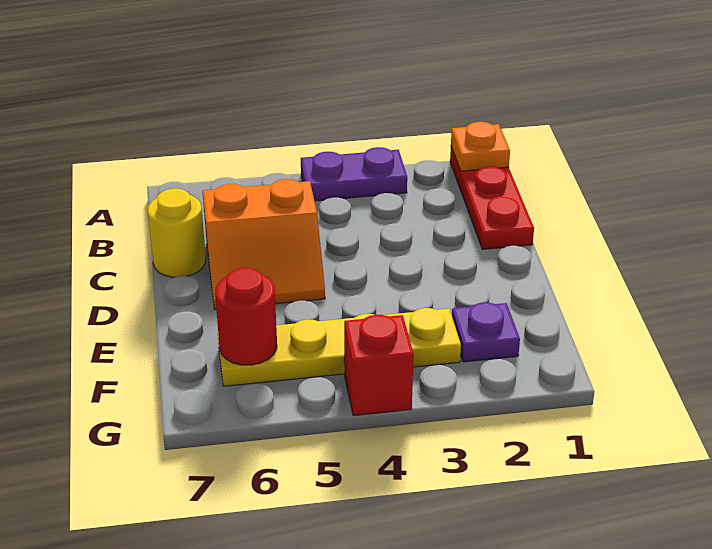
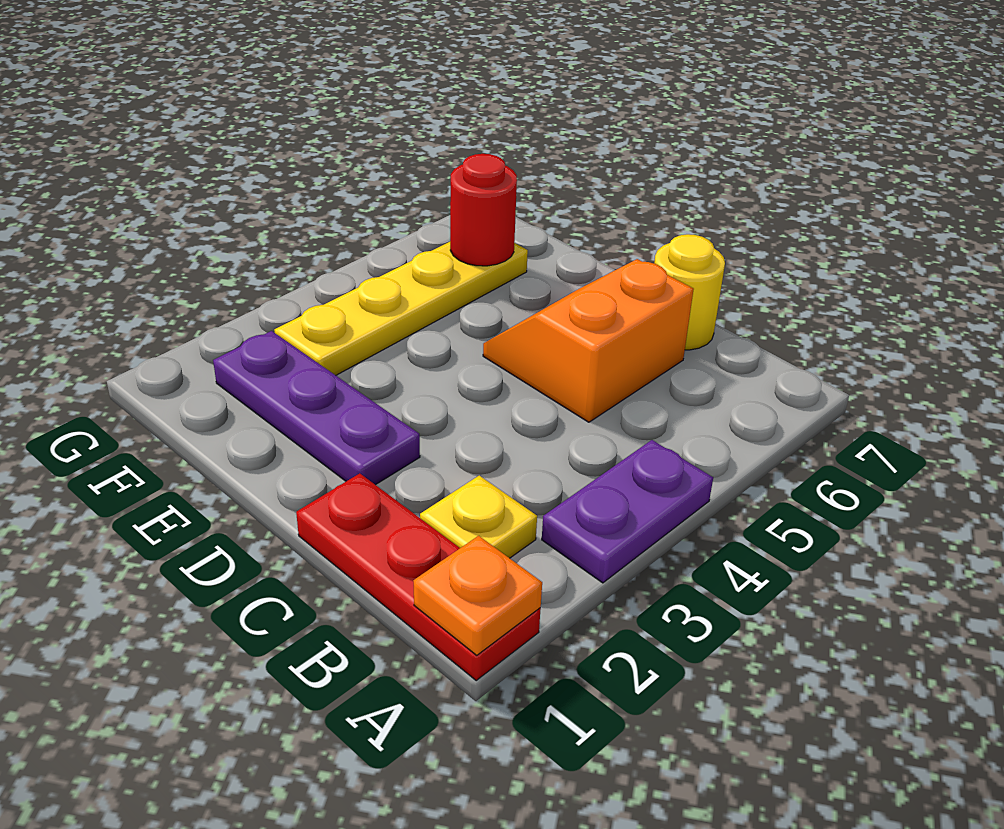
none -> yellow plate B2 level 1
purple plate F2 level 1 -> purple plate D2:F2 level 1
red brick G4 level 1 -> none

